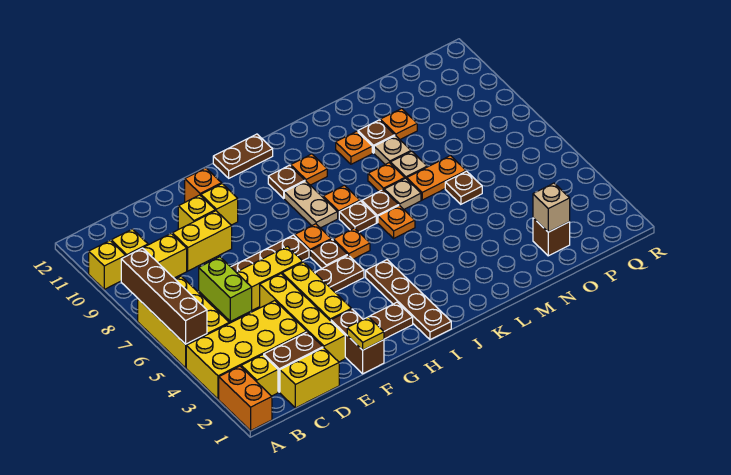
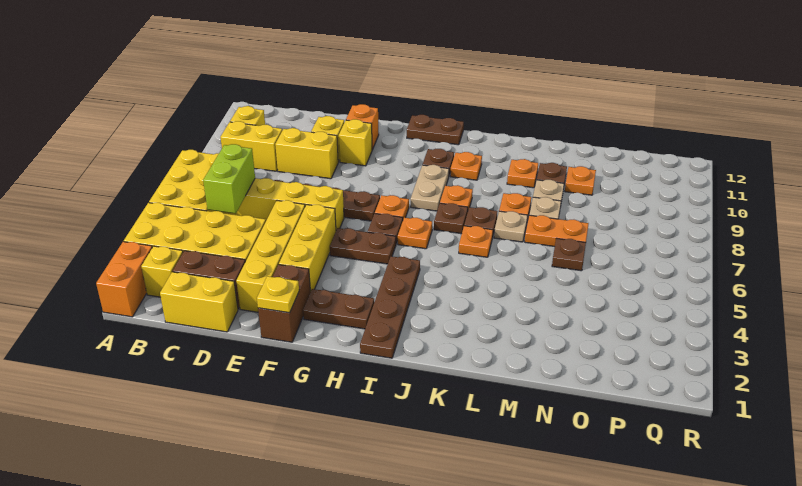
brown brick A5:A8 level 2 -> none
yellow brick A10 level 1 -> none
brown brick O2 level 1 -> none
tan brick O2 level 2 -> none

